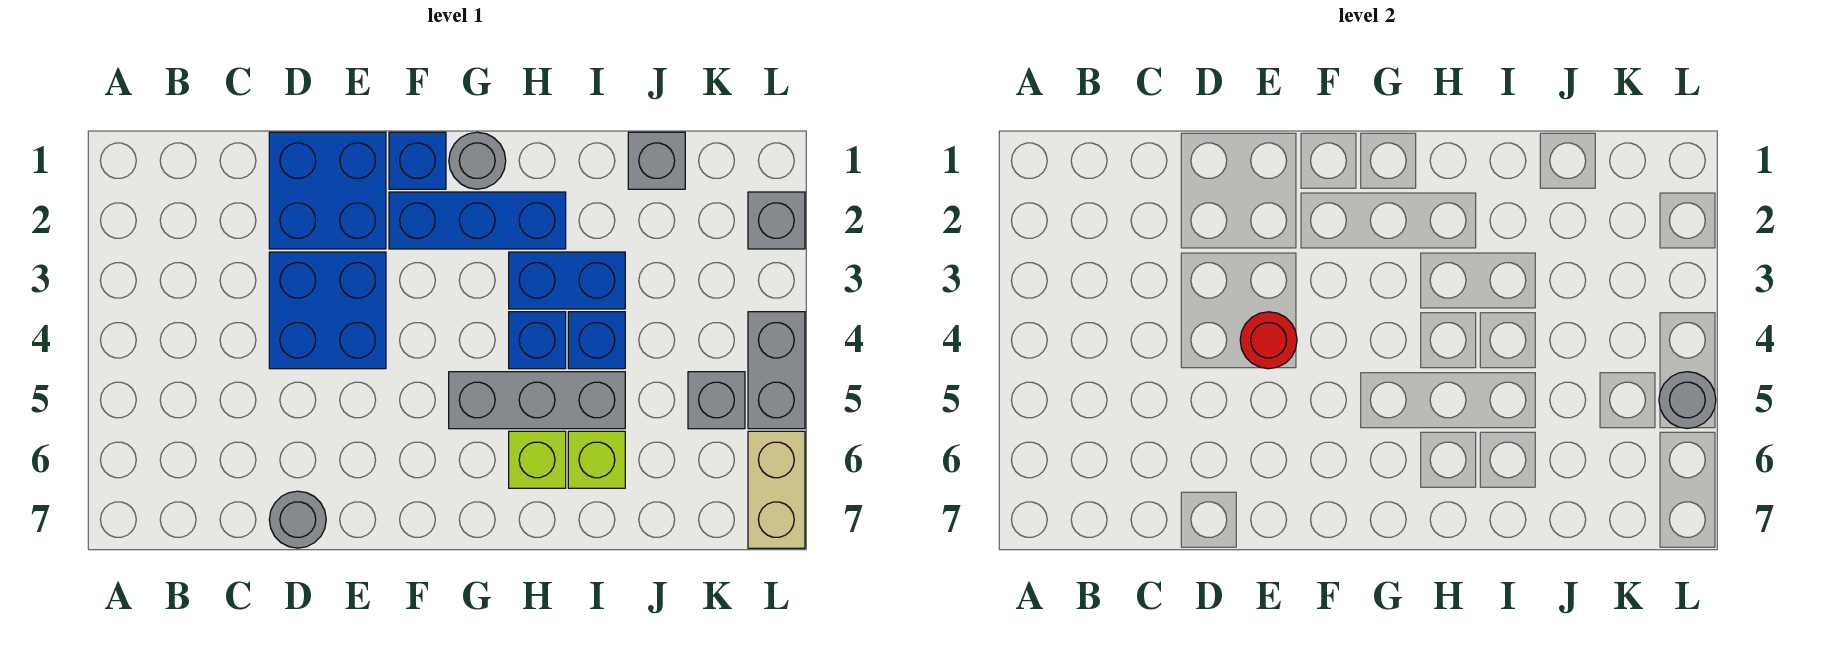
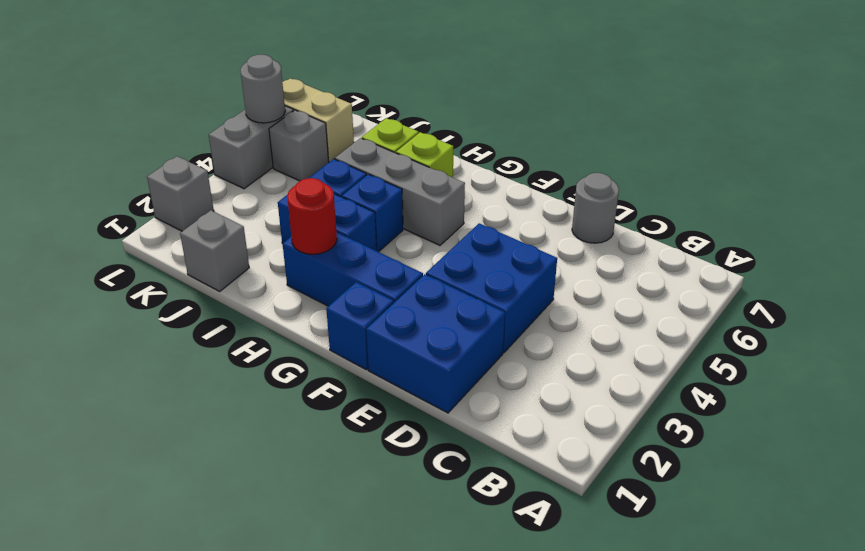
red round brick E4 level 2 -> red round brick H2 level 2
grey round brick G1 level 1 -> none
tan brick L6:L7 level 1 -> tan brick K6:L6 level 1

